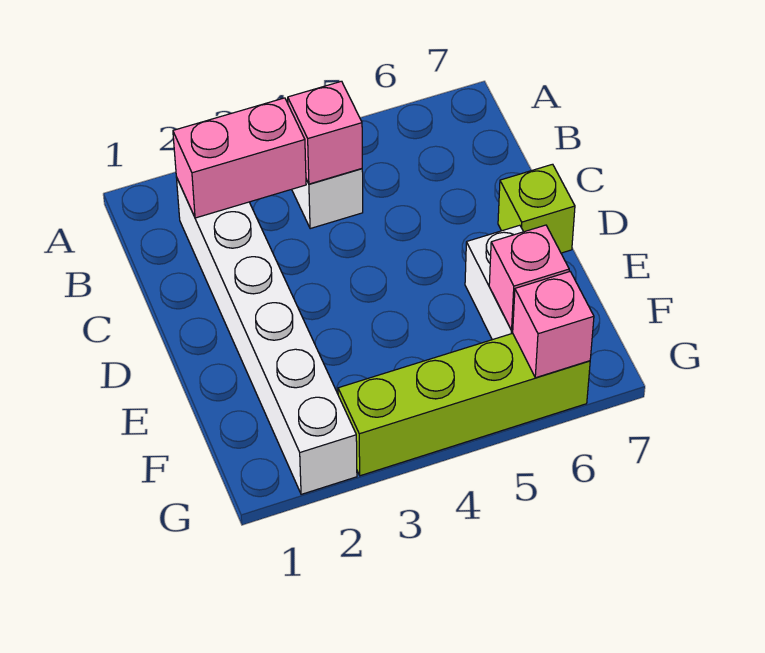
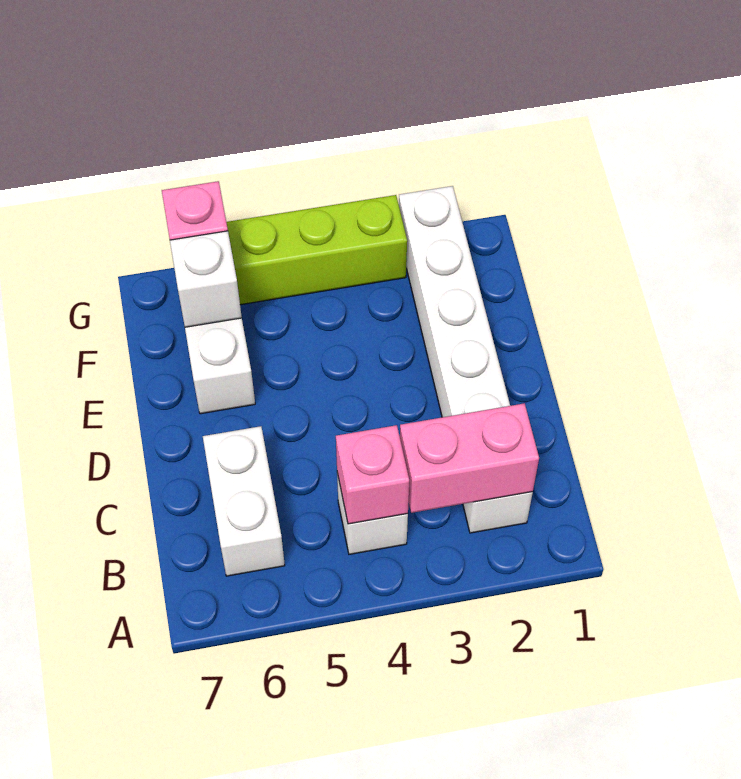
none -> white brick B6:C6 level 1
lime brick D7 level 1 -> none
pink brick F6 level 2 -> white brick F6 level 2

